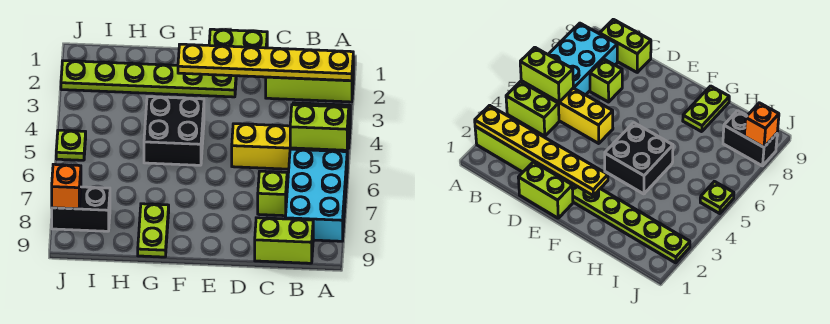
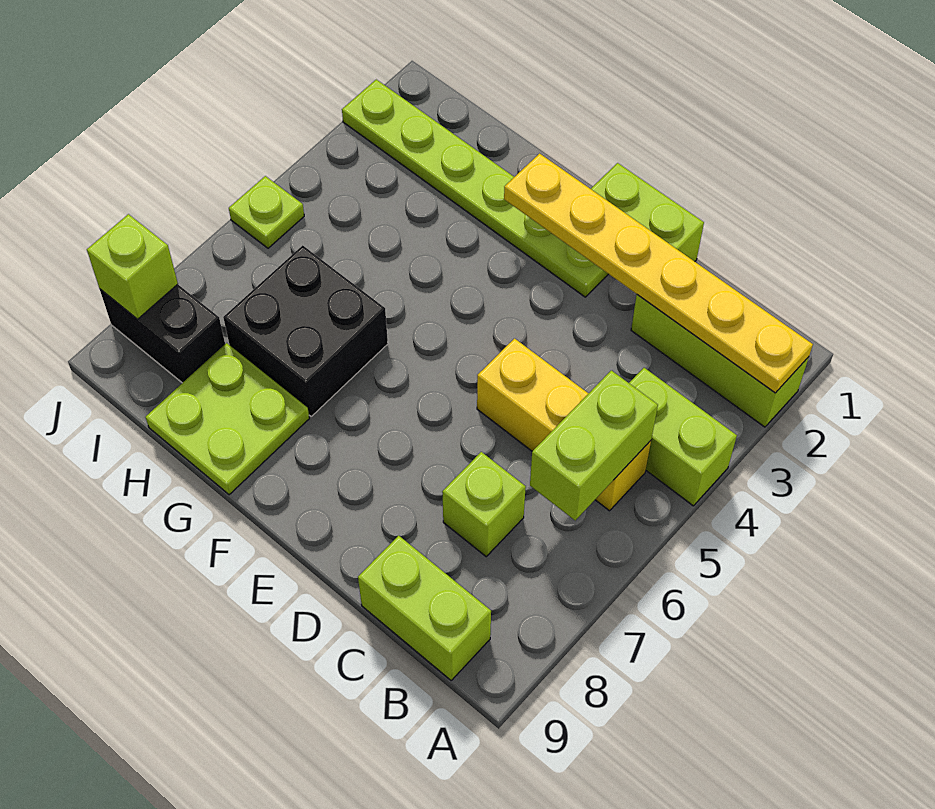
lime brick A5:B5 level 2 -> lime brick B5:B6 level 2
cyan brick A6:B8 level 1 -> none
black brick F4:G5 level 1 -> black brick G6:H7 level 1
lime plate G8:G9 level 1 -> lime plate G8:H9 level 1
orange brick J8 level 2 -> lime brick J8 level 2

